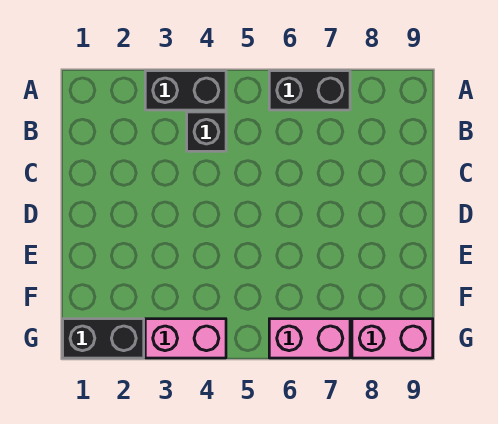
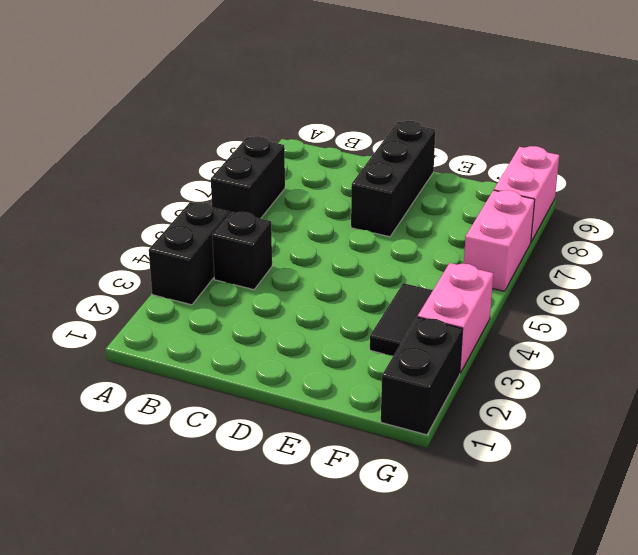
none -> black brick D7:D9 level 1
none -> black tile F3:F4 level 1

